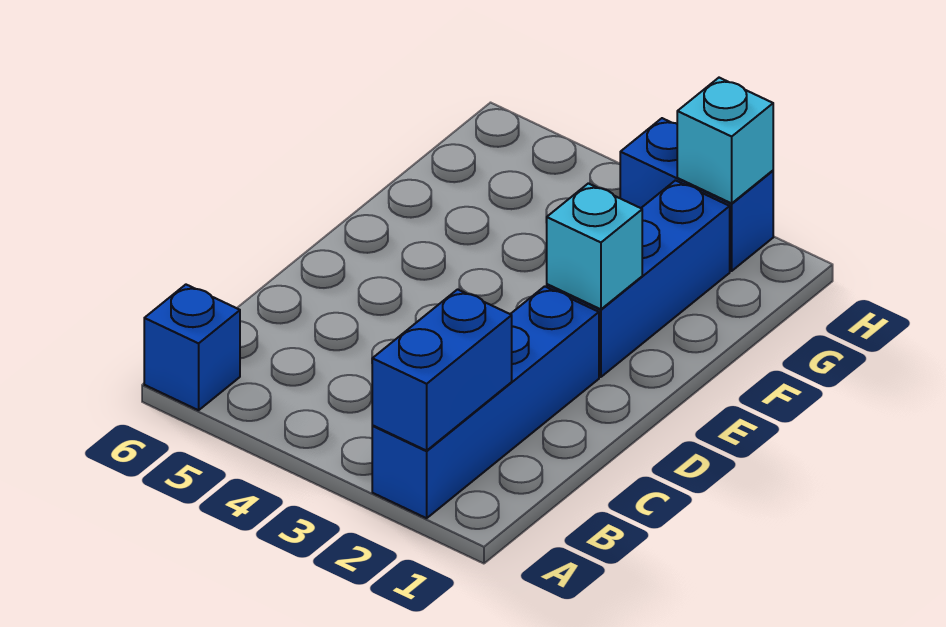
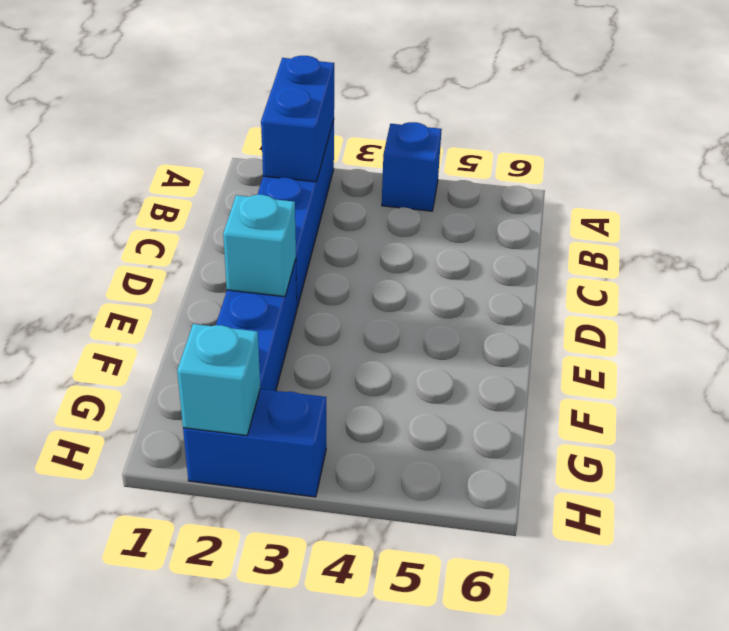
blue brick A6 level 1 -> blue brick A4 level 1

